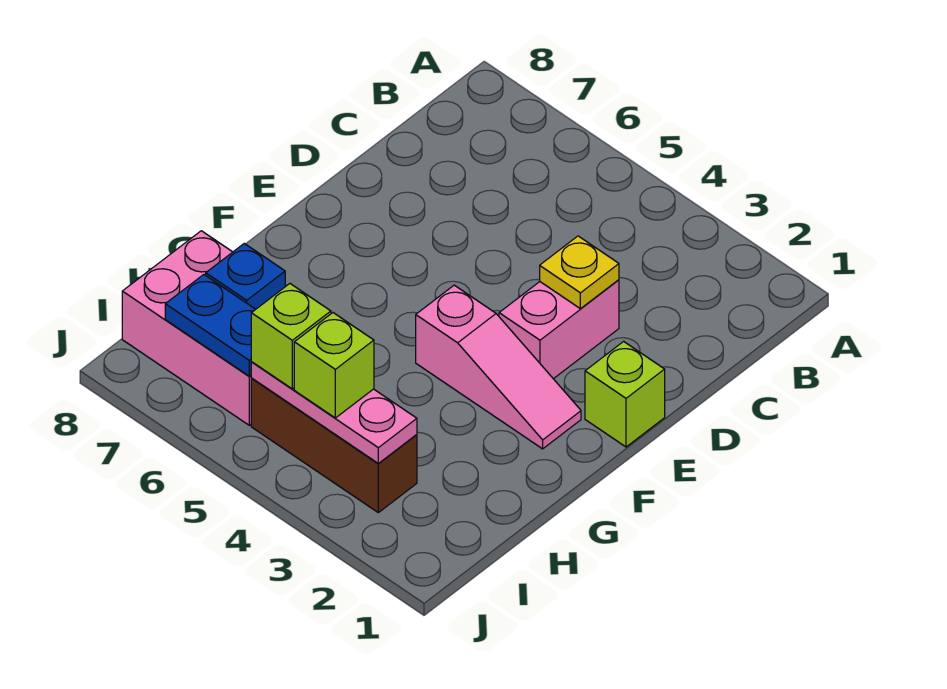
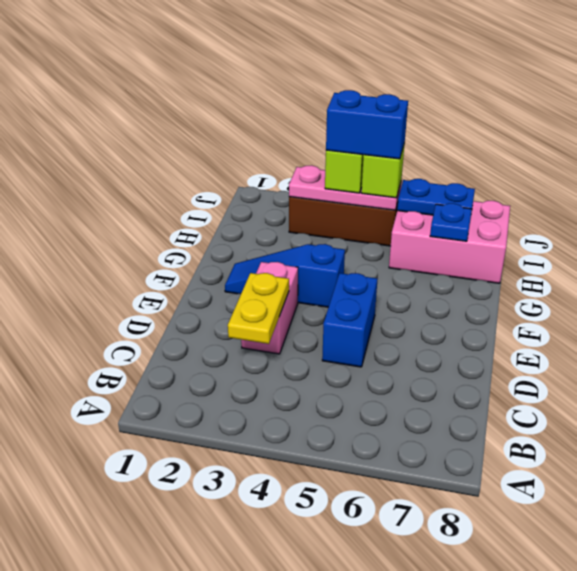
yellow plate D3 level 2 -> yellow plate C3:D3 level 2
none -> blue brick D5:E5 level 1
lime brick E1 level 1 -> none
pink slope F2:F4 level 1 top 4 -> blue slope F2:F4 level 1 top 4
none -> blue brick I4:I5 level 4

